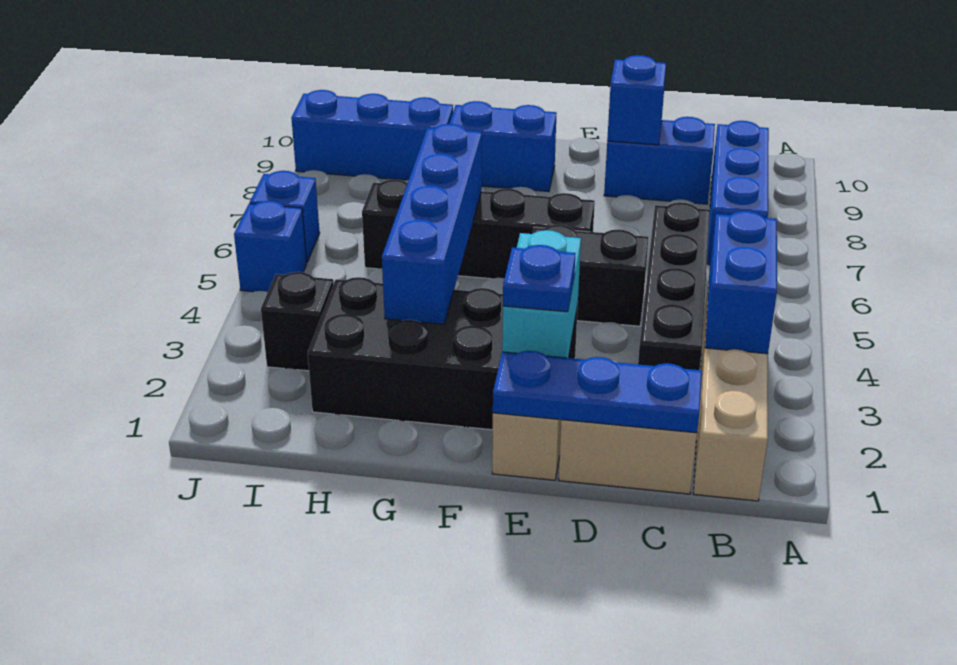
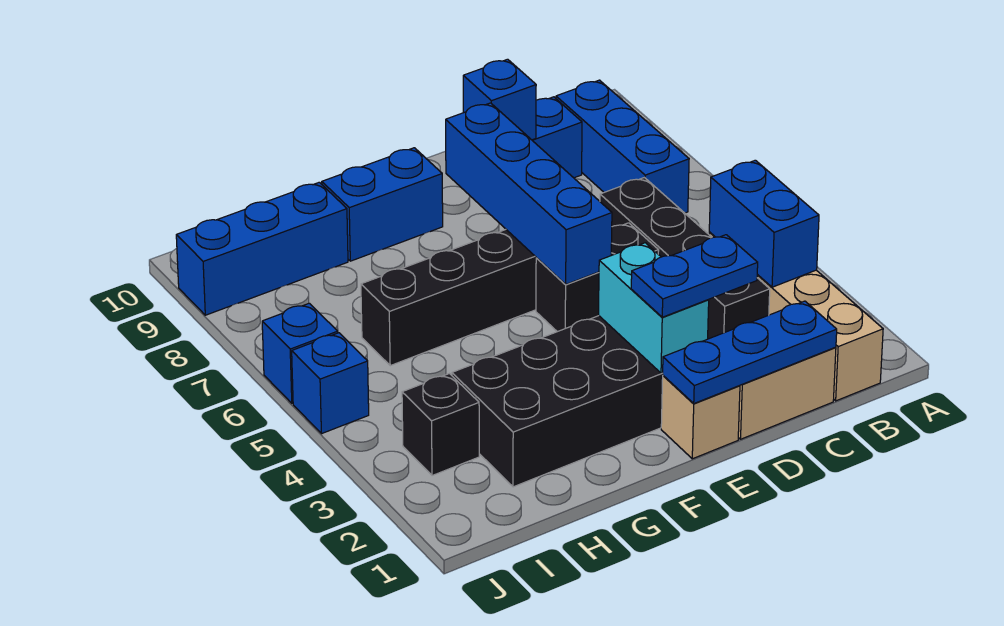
blue plate E2 level 3 -> blue plate D2:E2 level 3
blue brick G3:G6 level 2 -> blue brick E5:E8 level 2

